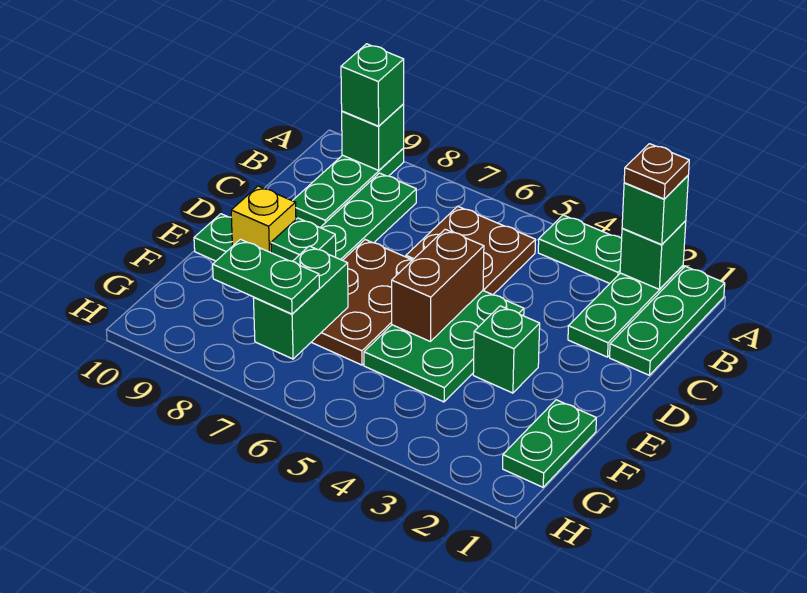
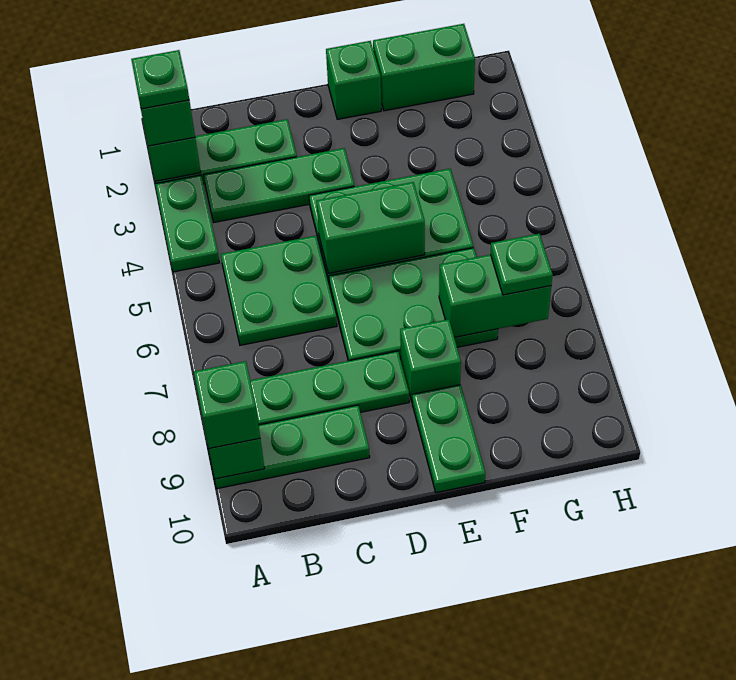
green plate A1:C1 level 1 -> green plate B3:D3 level 1
brown plate A2 level 4 -> green plate A2 level 4
brown plate B5:C6 level 1 -> green plate B5:C6 level 1
brown brick D5:E5 level 2 -> green brick D5:E5 level 2
brown plate D6:F7 level 1 -> green plate D6:F7 level 1
green brick E3 level 1 -> green brick E1 level 1
yellow brick E9 level 2 -> none
green plate F1:G1 level 1 -> green brick F1:G1 level 1
green plate G7:G8 level 3 -> green plate G7 level 3

